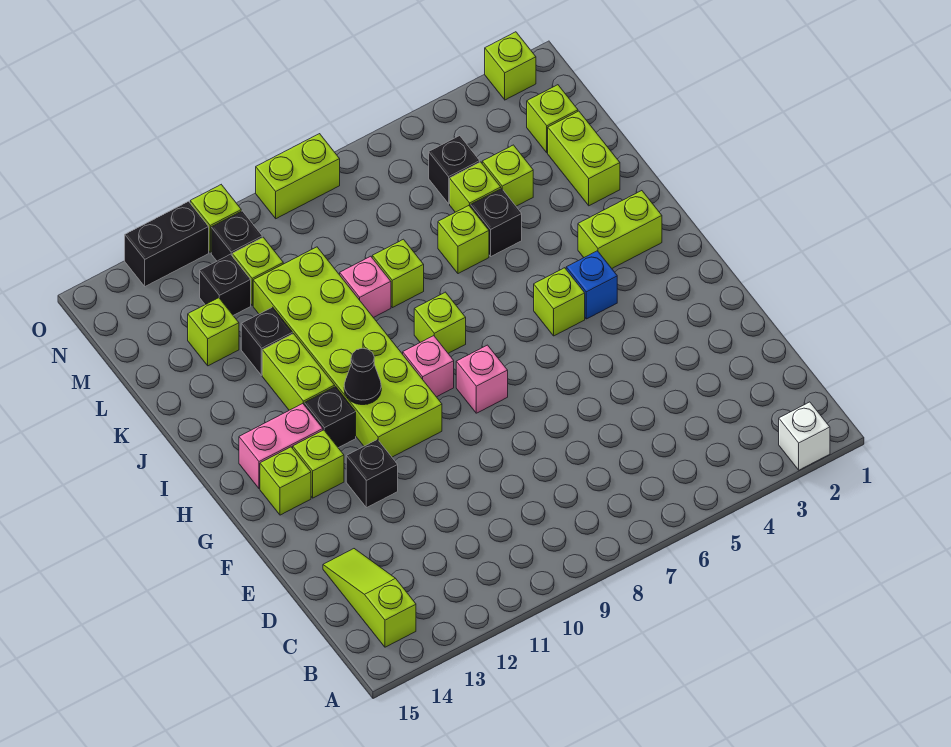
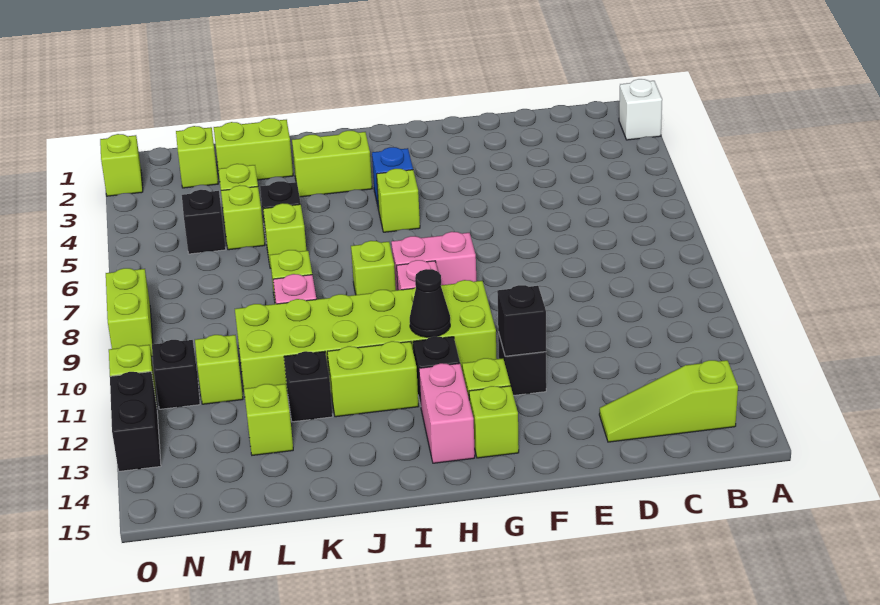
pink brick G8 level 1 -> pink brick G8:H8 level 1
lime brick I2:I3 level 1 -> lime brick I3:J3 level 1
black brick M12 level 1 -> black brick F12 level 2

